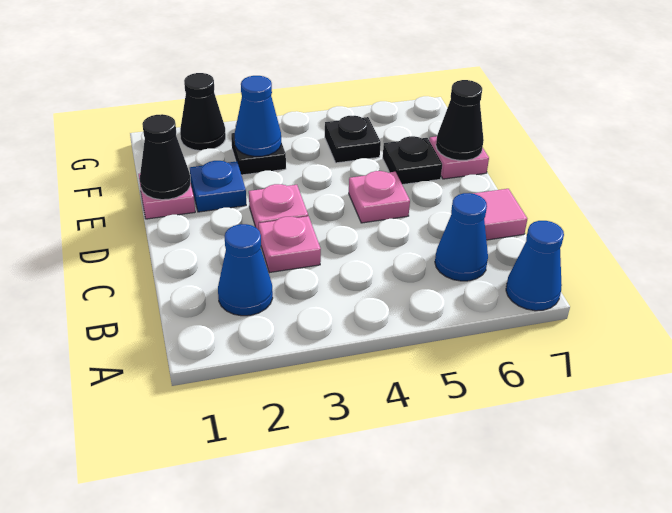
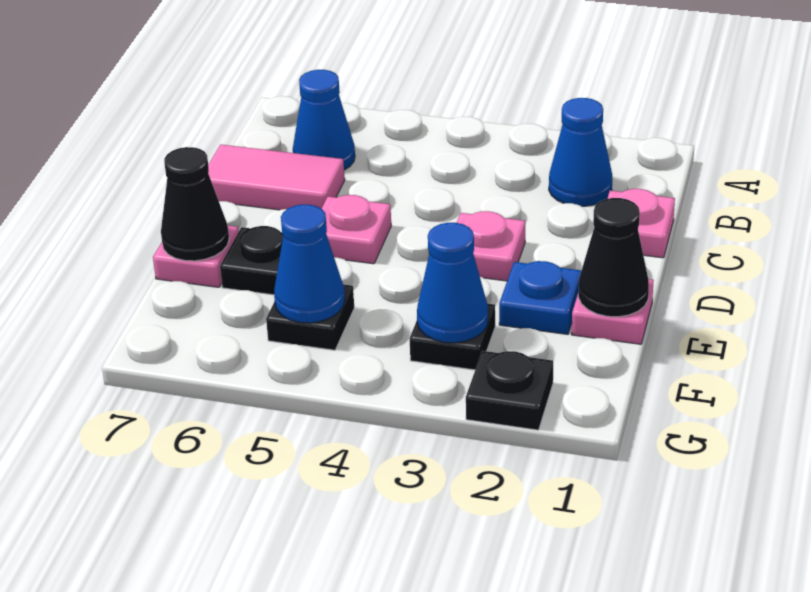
blue cone A7 level 1 -> blue cone F5 level 2
pink plate C3 level 1 -> pink plate C1 level 1
pink tile C7 level 1 -> pink tile C6:C7 level 1
black cone G2 level 1 -> black plate G2 level 1

